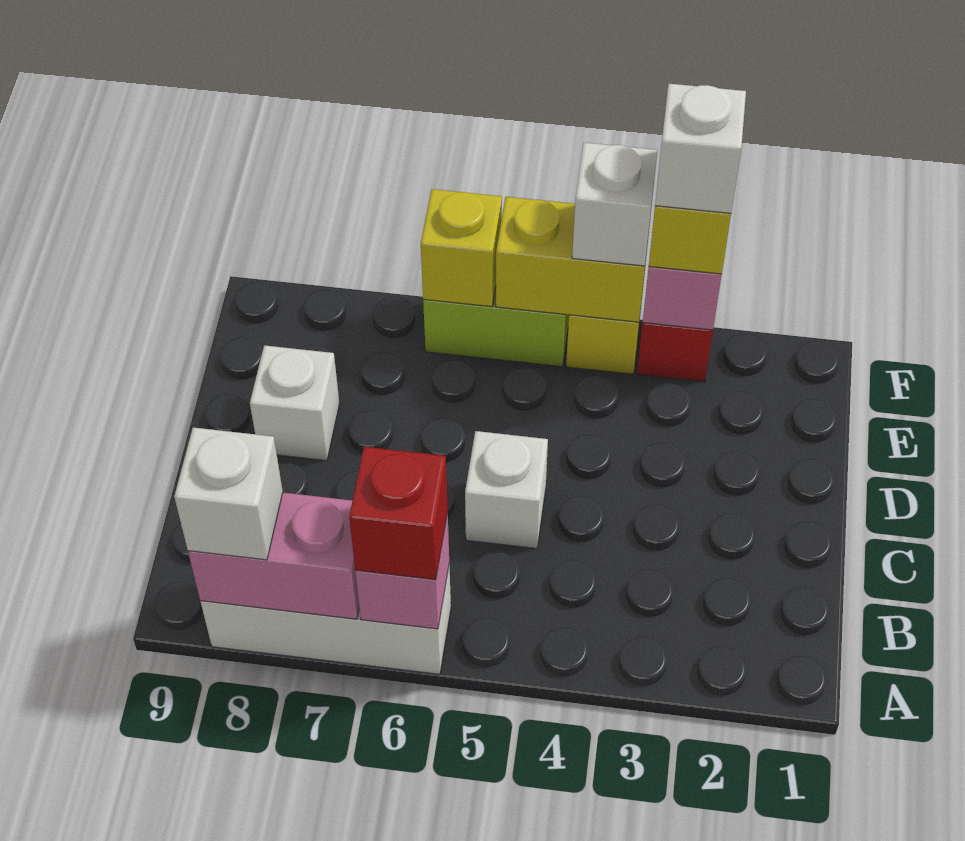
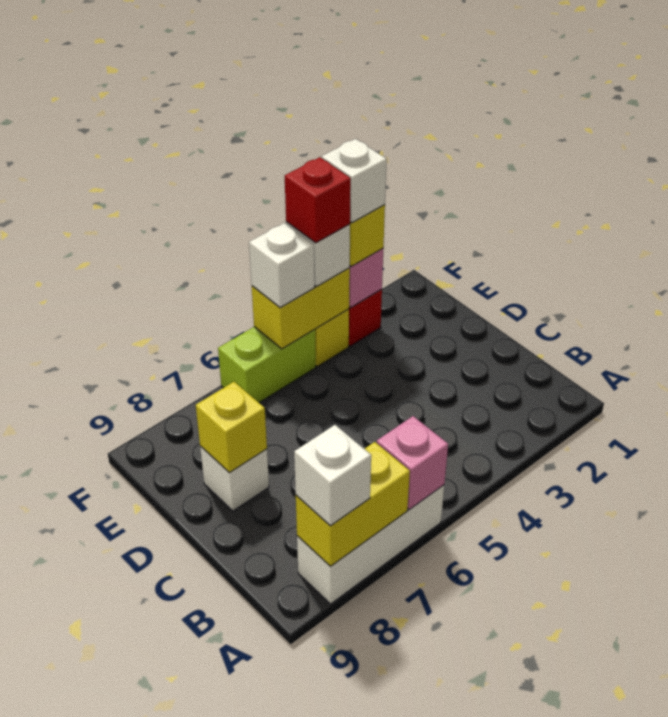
red brick A6 level 3 -> red brick F4 level 4
pink brick A7:A8 level 2 -> yellow brick A7:A8 level 2
white brick C5 level 1 -> white brick F5 level 3
yellow brick F6 level 2 -> yellow brick D8 level 2

